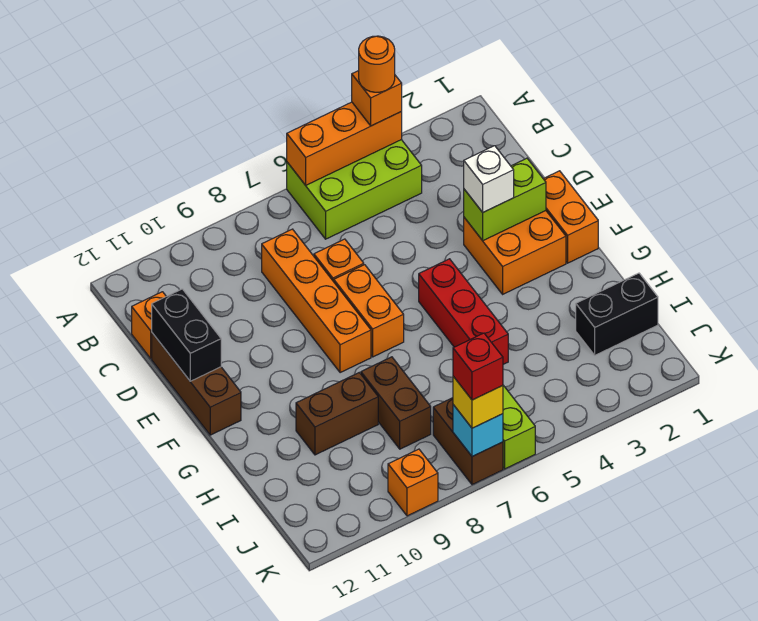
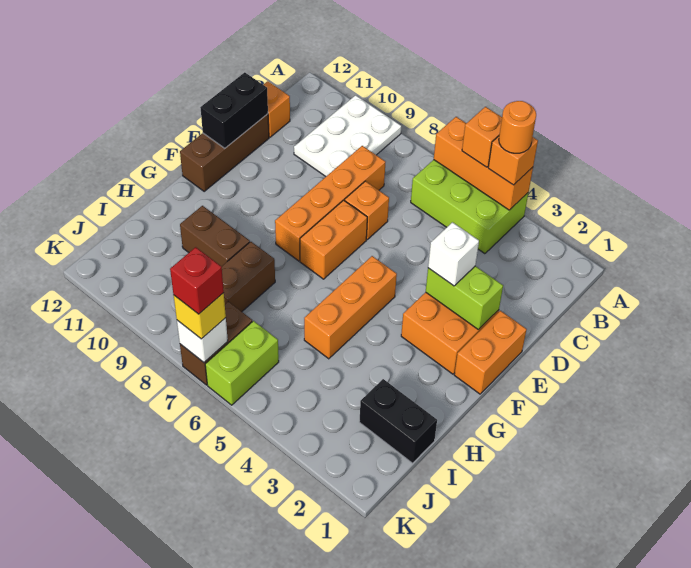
none -> white plate A9:C10 level 1
red brick F5:H5 level 1 -> orange brick F5:H5 level 1
cyan brick K7 level 2 -> white brick K7 level 2
orange brick K9 level 1 -> orange brick A5 level 3

